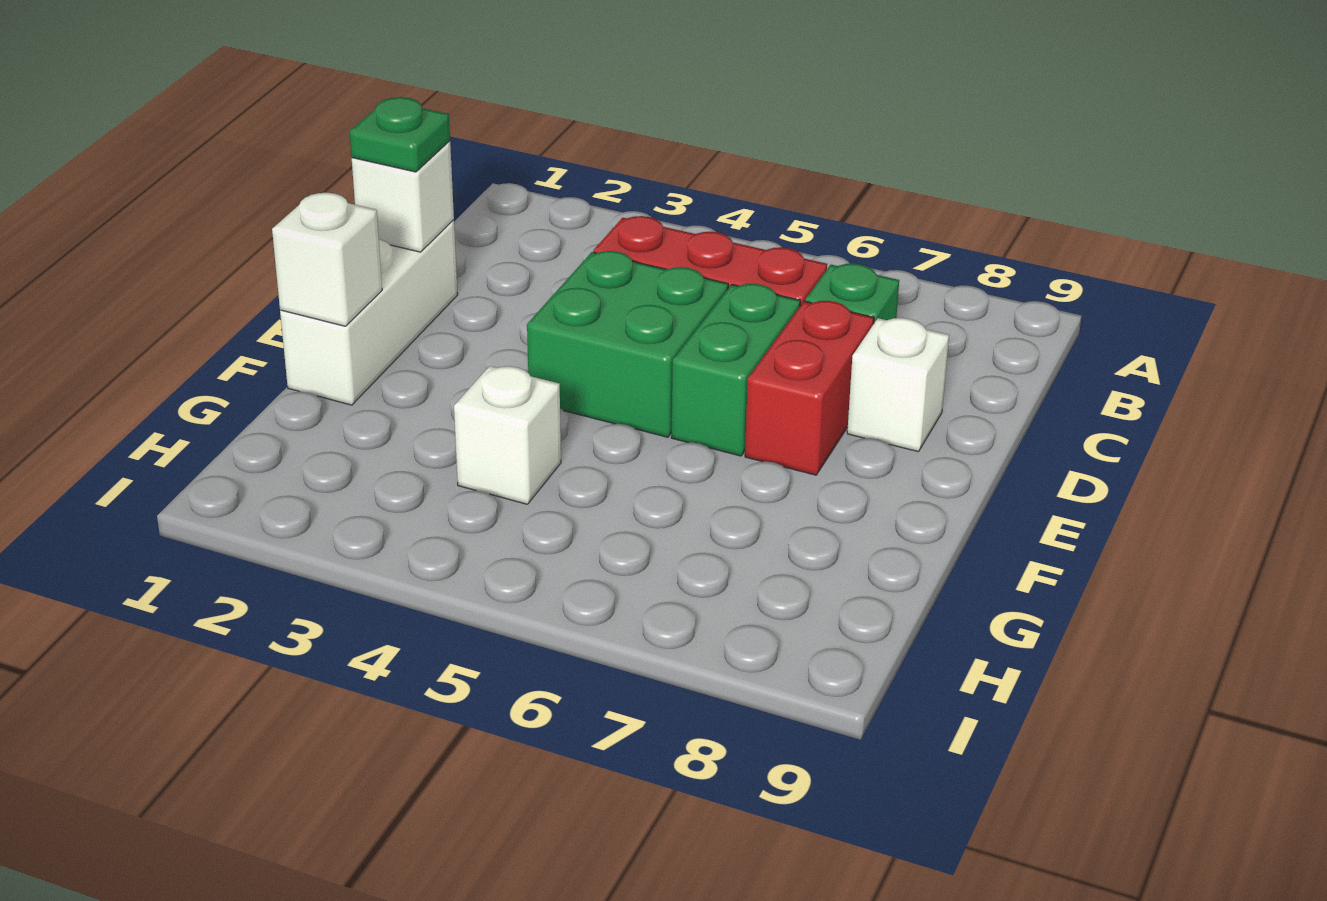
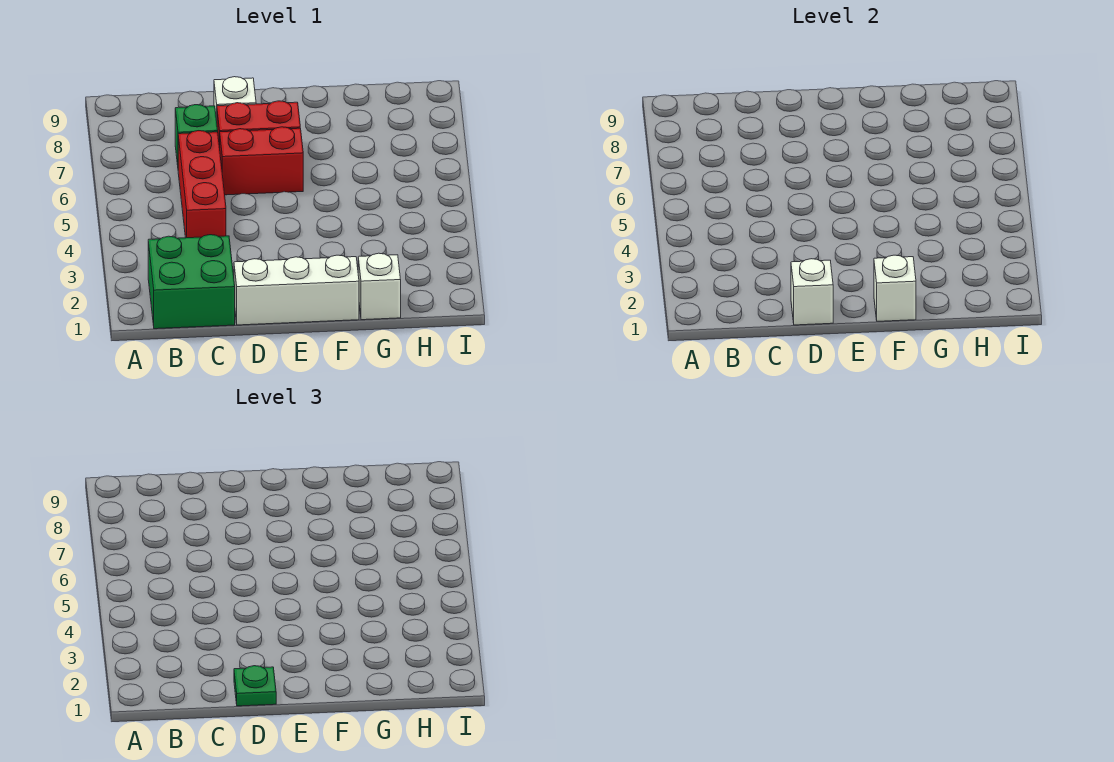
green brick D4:E5 level 1 -> green brick B1:C2 level 1
green brick D6:E6 level 1 -> red brick D6:E6 level 1
white brick G4 level 1 -> white brick G1 level 1

